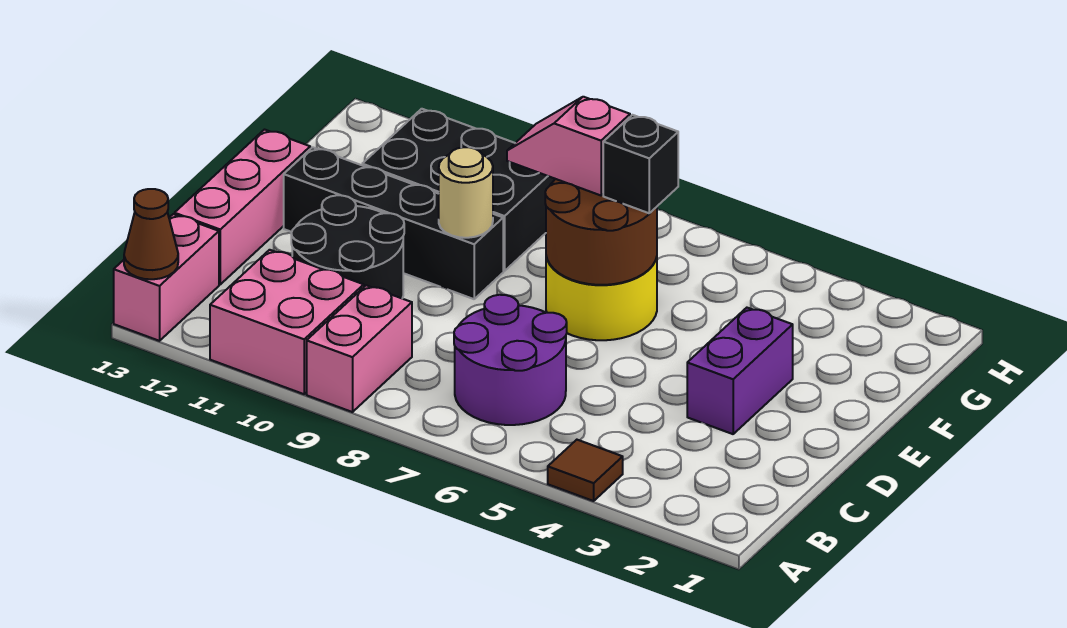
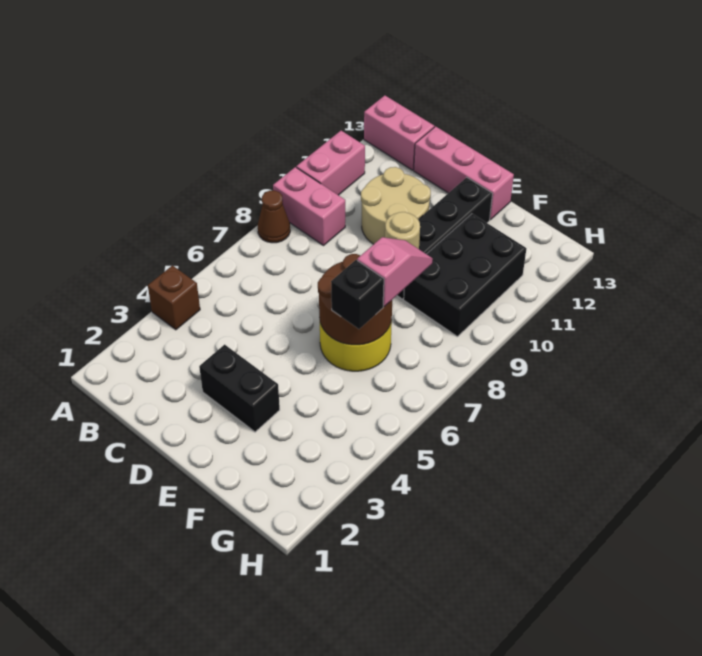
brown tile A4 level 1 -> brown brick A4 level 1
pink brick A10:B11 level 1 -> pink brick A10:A11 level 1
brown cone A13 level 2 -> brown cone A8 level 1
purple round brick B6:C7 level 1 -> none
black round brick C10:D11 level 1 -> tan round brick C10:D11 level 1
purple brick D3:E3 level 1 -> black brick D3:E3 level 1

